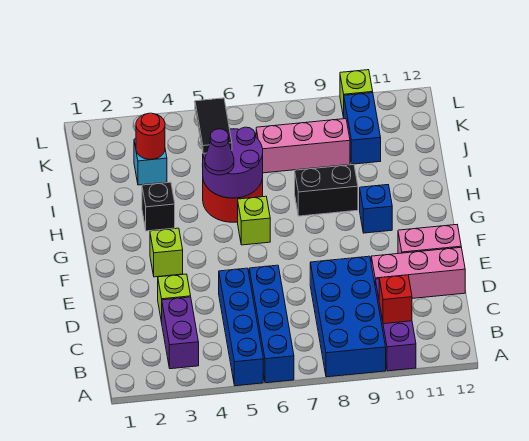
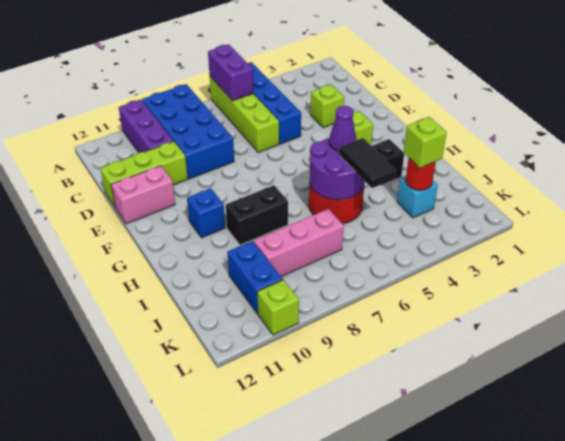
blue brick A6:D6 level 1 -> lime brick A6:D6 level 1
purple brick B3:C3 level 1 -> purple brick A6:B6 level 2
red brick B10 level 2 -> none
pink brick D10:D12 level 1 -> lime brick D10:D12 level 1
lime brick G6 level 1 -> lime brick J3 level 3

